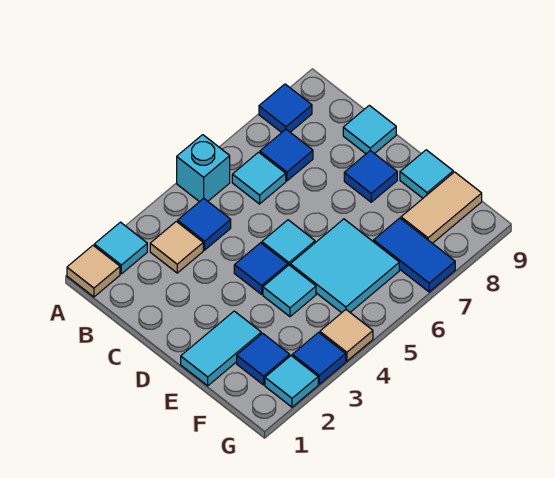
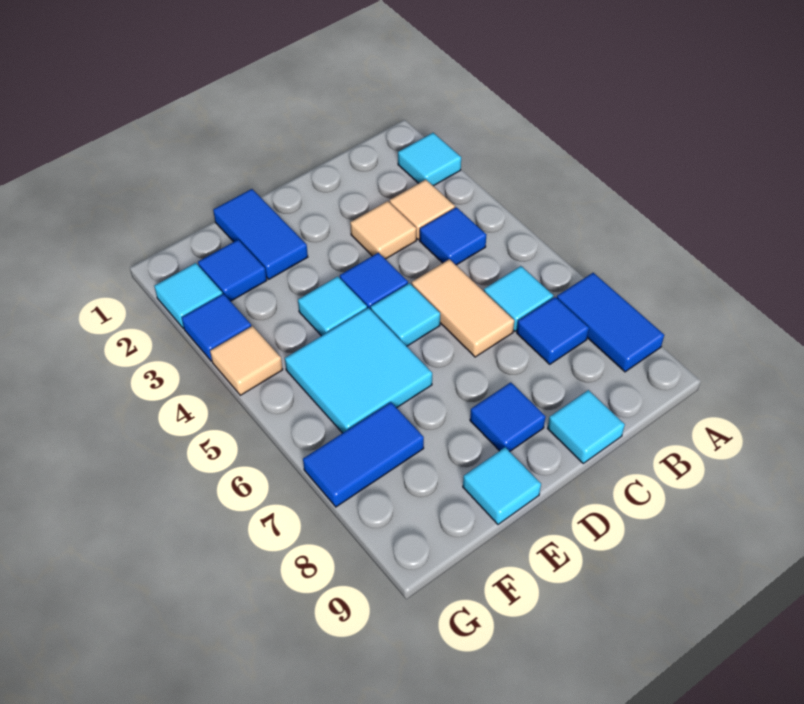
tan tile A1 level 1 -> tan tile C3 level 1
cyan brick A5 level 1 -> none
blue tile A8 level 1 -> blue tile A7:A8 level 1
cyan tile E1:E2 level 1 -> blue tile E1:E2 level 1
tan tile F8:F9 level 1 -> tan tile C5:C6 level 1

